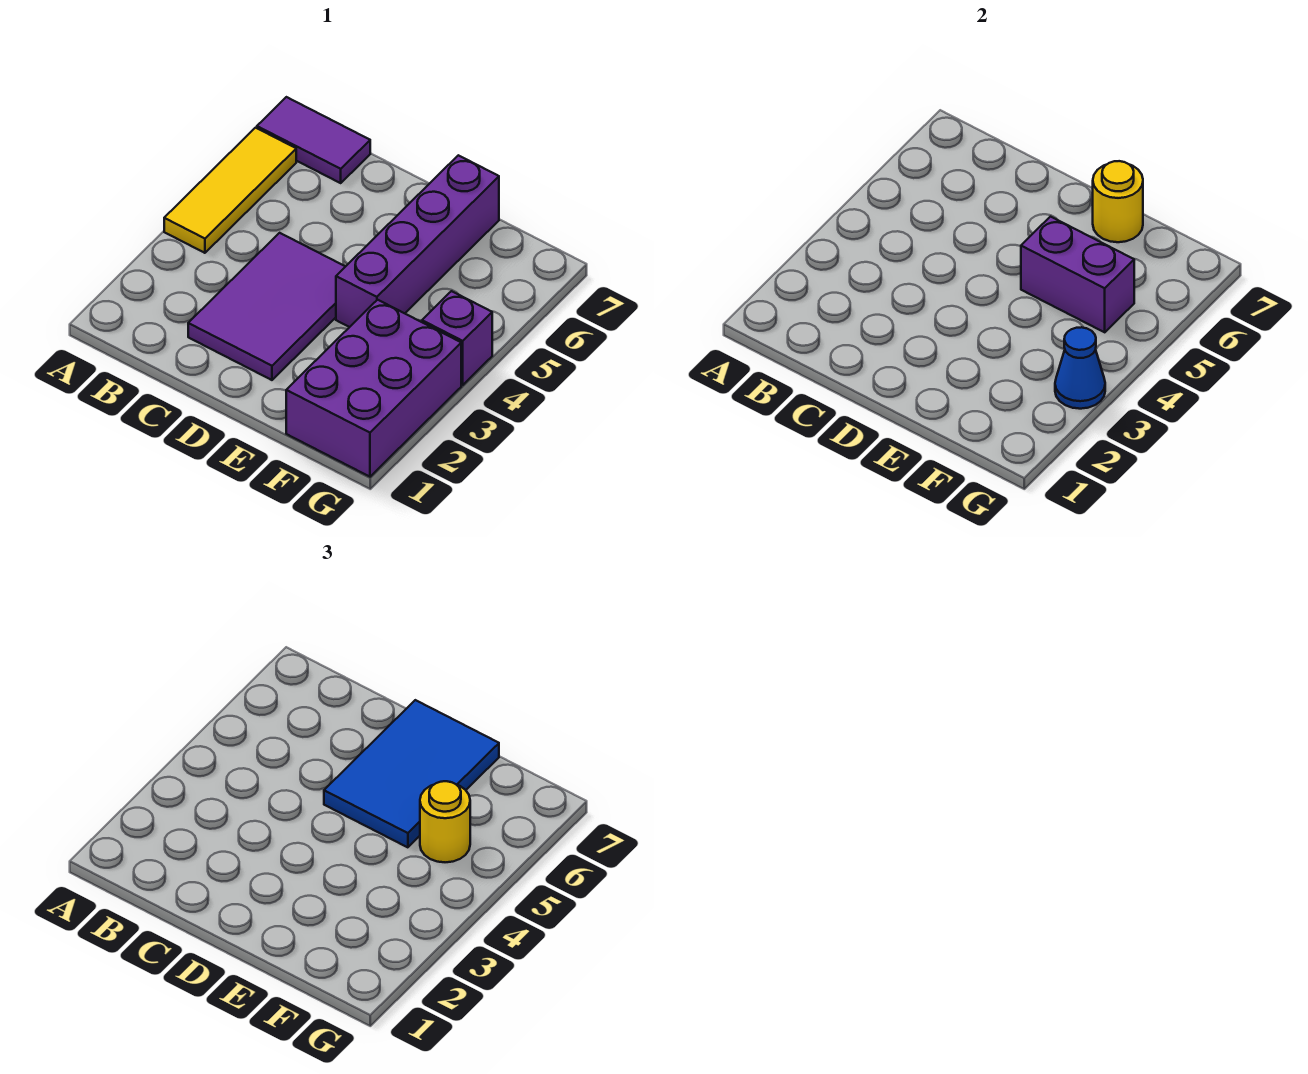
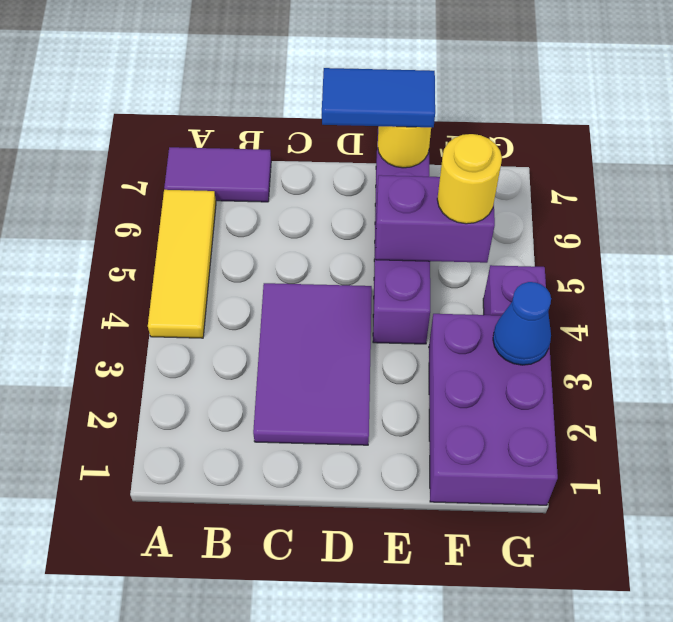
blue tile D5:E7 level 3 -> blue tile D7:E7 level 3

